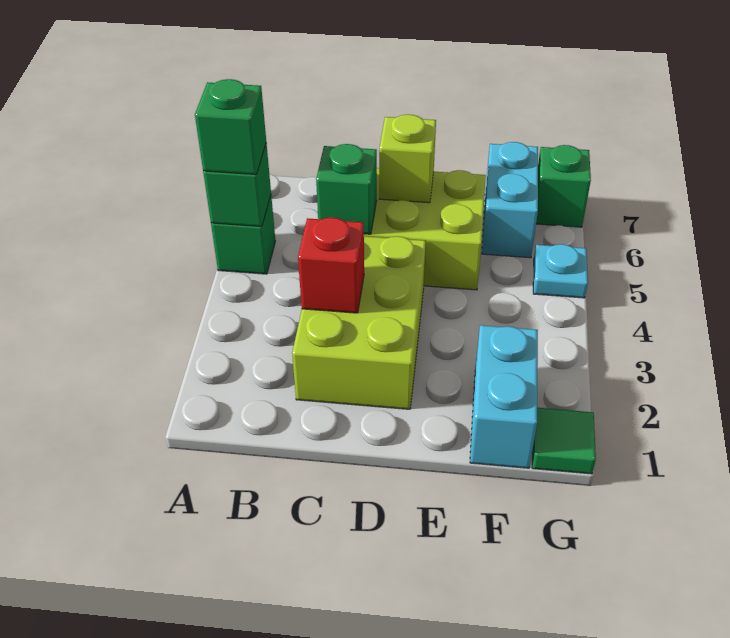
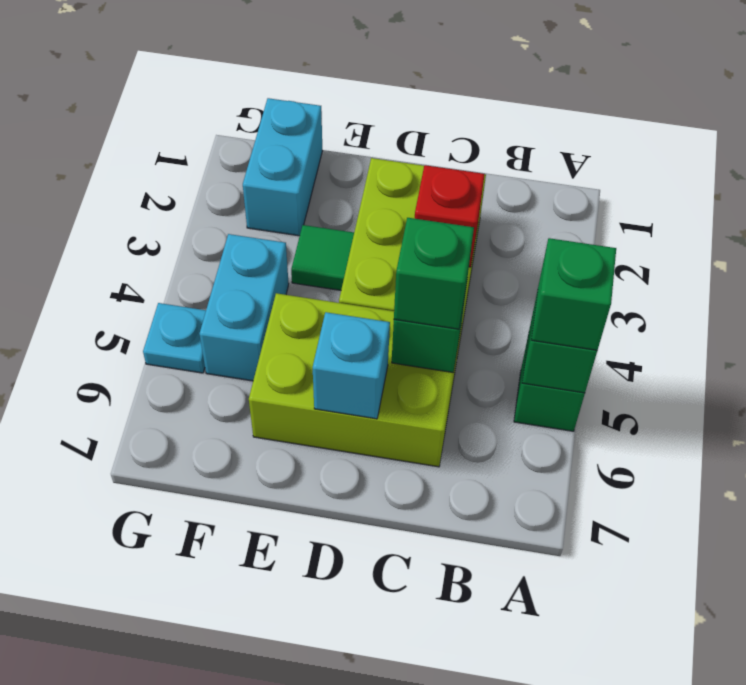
lime brick D6 level 2 -> cyan brick D6 level 2
cyan brick F6:F7 level 1 -> cyan brick F4:F5 level 1
green tile G1 level 1 -> green tile E3 level 1
green brick G7 level 1 -> green brick C5 level 3

